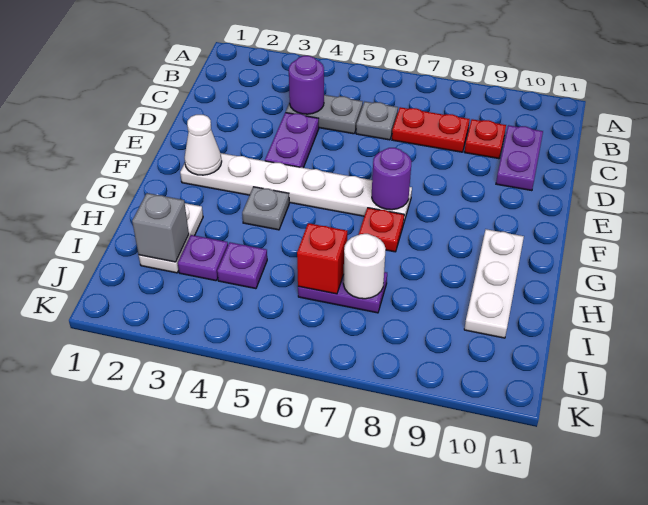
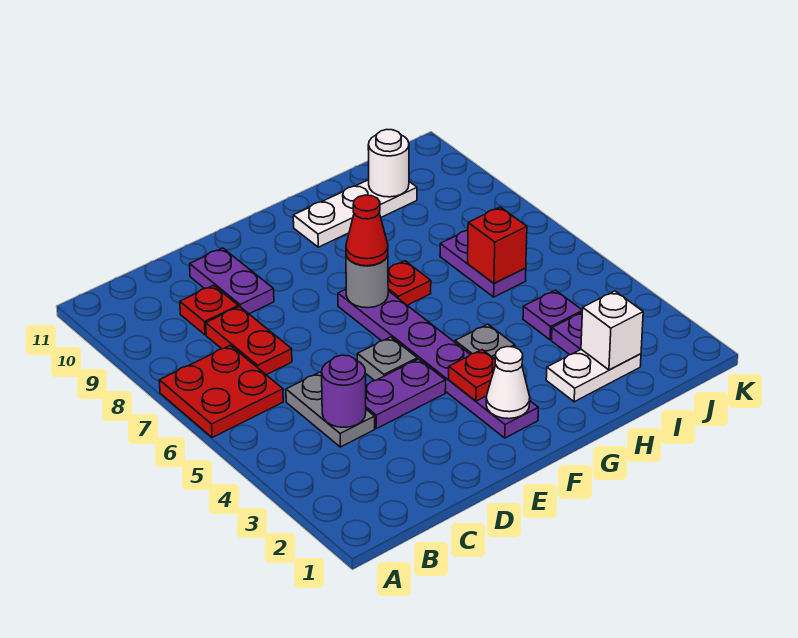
none -> red plate A6:B7 level 1
grey plate C6 level 1 -> grey plate E5 level 1
purple plate C10:D10 level 1 -> purple plate D9:D10 level 1
white plate F2:F7 level 1 -> purple plate F2:F7 level 1
none -> red plate F3 level 2
purple round brick F7 level 2 -> grey round brick F7 level 2
none -> red cone F7 level 3
grey brick I2 level 2 -> white brick I2 level 2
white round brick I7 level 2 -> white round brick I10 level 2

